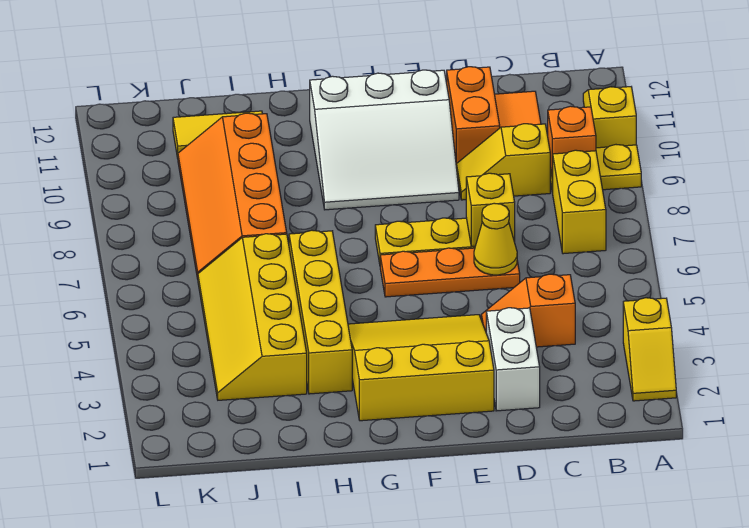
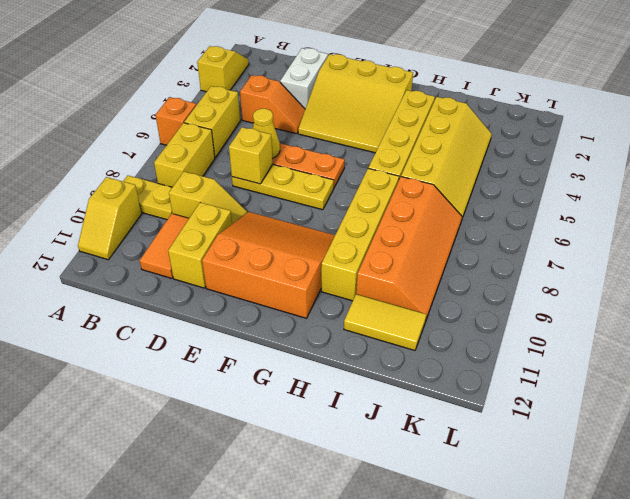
none -> yellow brick B5:B6 level 1
orange brick B9 level 2 -> orange brick A6 level 1
orange brick D10:D11 level 1 -> yellow brick D10:D11 level 1
white slope E9:G11 level 1 top 11 -> orange slope E9:G11 level 1 top 11
none -> yellow brick H7:H10 level 1

